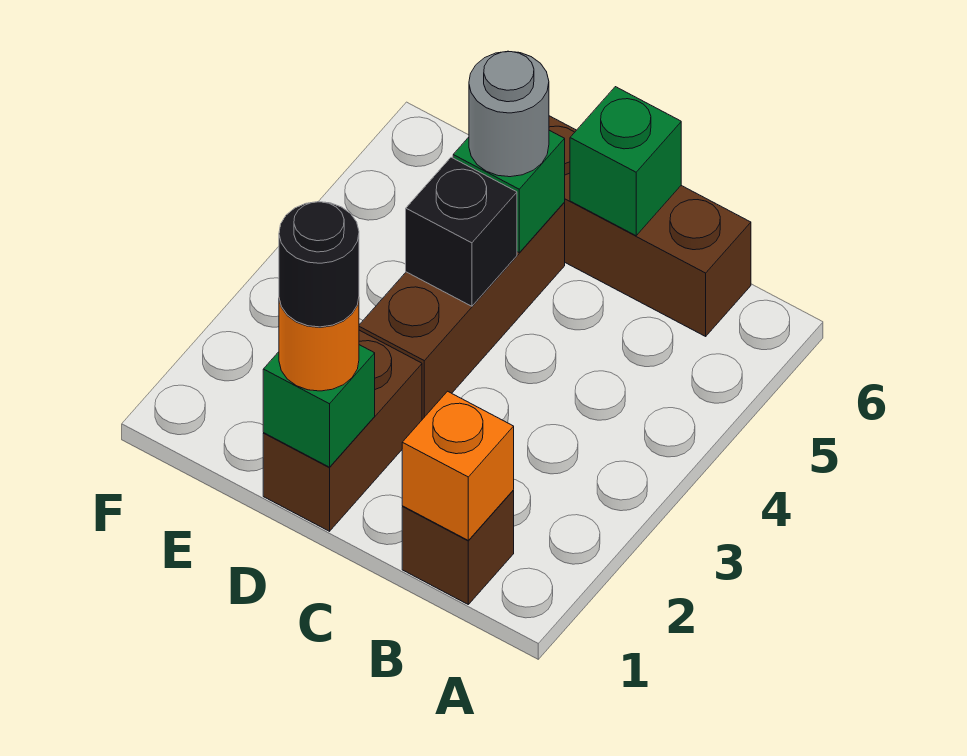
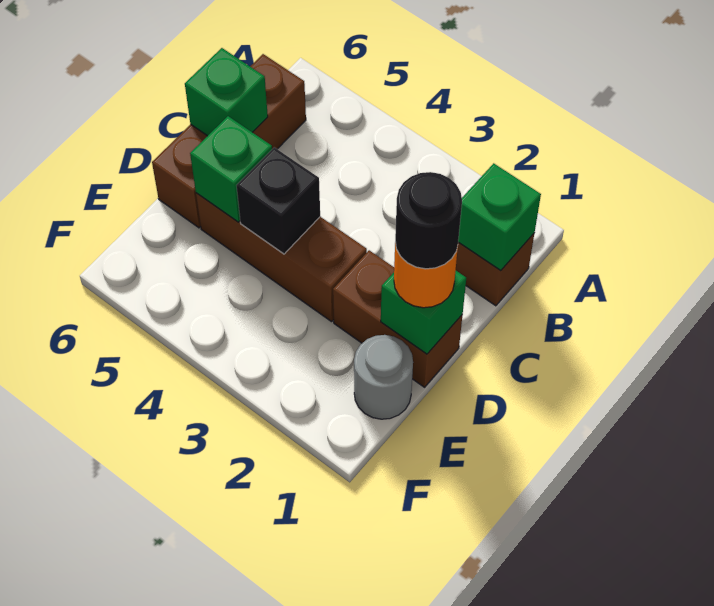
orange brick B1 level 2 -> green brick B1 level 2
grey round brick D5 level 3 -> grey round brick E1 level 1

